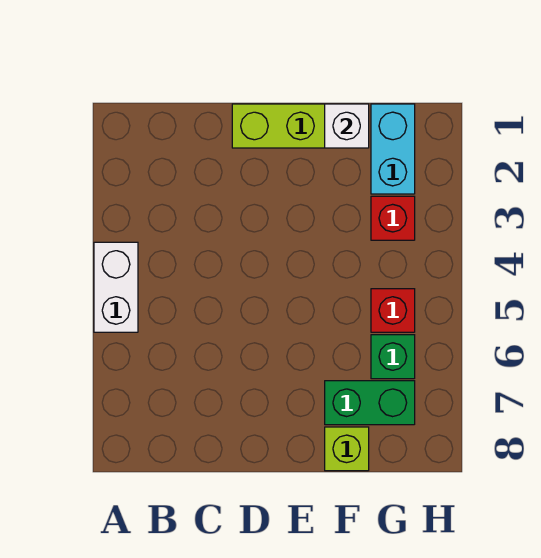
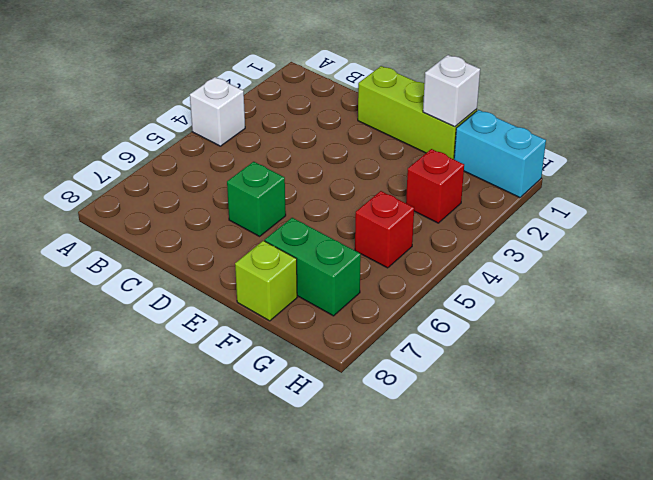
white brick A4:A5 level 1 -> white brick A4 level 1
cyan brick G1:G2 level 1 -> cyan brick G1:H1 level 1
green brick G6 level 1 -> green brick D6 level 1

